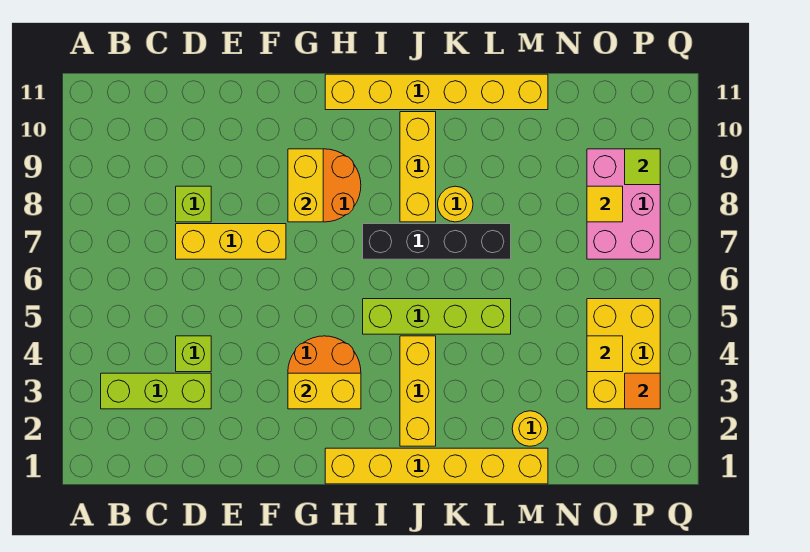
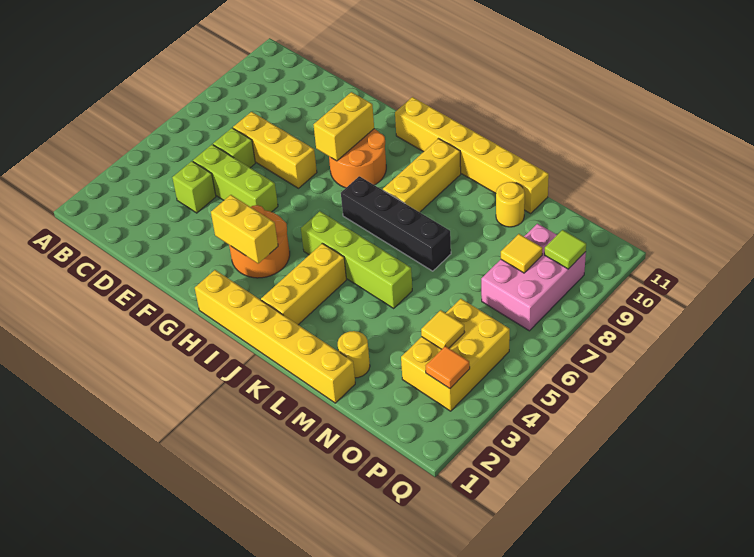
lime brick B3:D3 level 1 -> lime brick D5:F5 level 1
lime brick D8 level 1 -> lime brick D6 level 1
yellow round brick K8 level 1 -> yellow round brick M10 level 1

